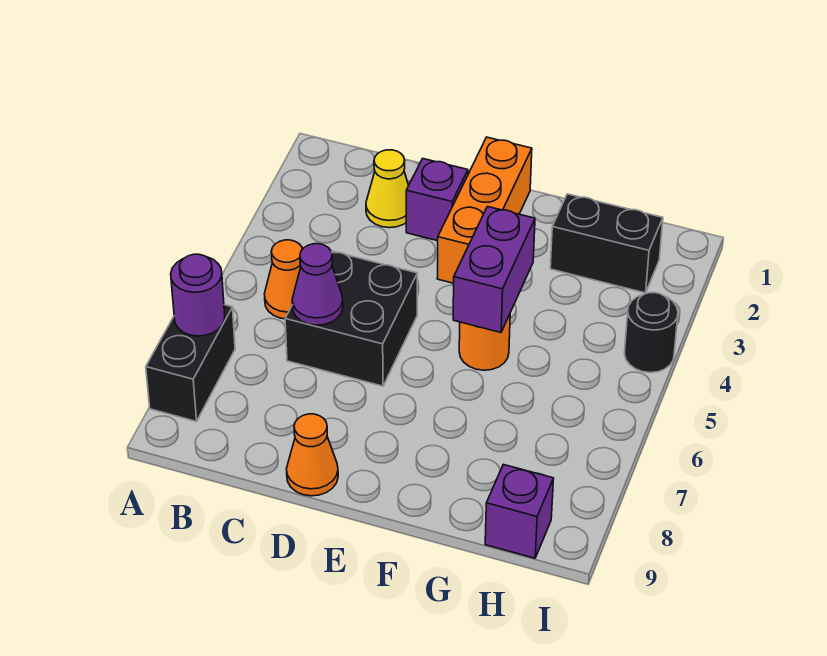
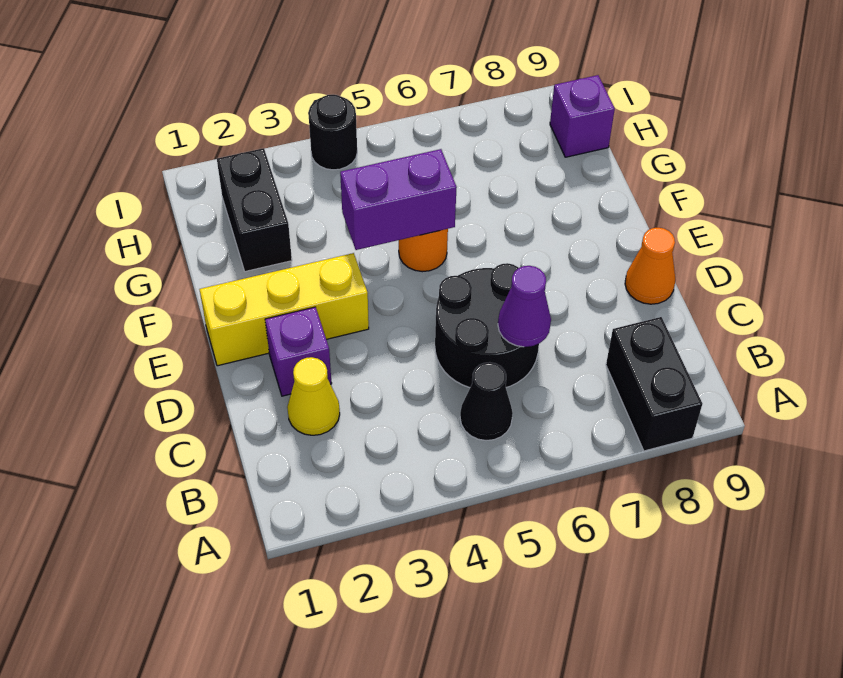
black brick A7:A8 level 1 -> black brick A8:B8 level 1
purple round brick A7 level 2 -> none
orange cone B5 level 1 -> black cone B5 level 1
black brick C5:D6 level 1 -> black round brick C5:D6 level 1
orange brick E1:E3 level 1 -> yellow brick E1:E3 level 1

